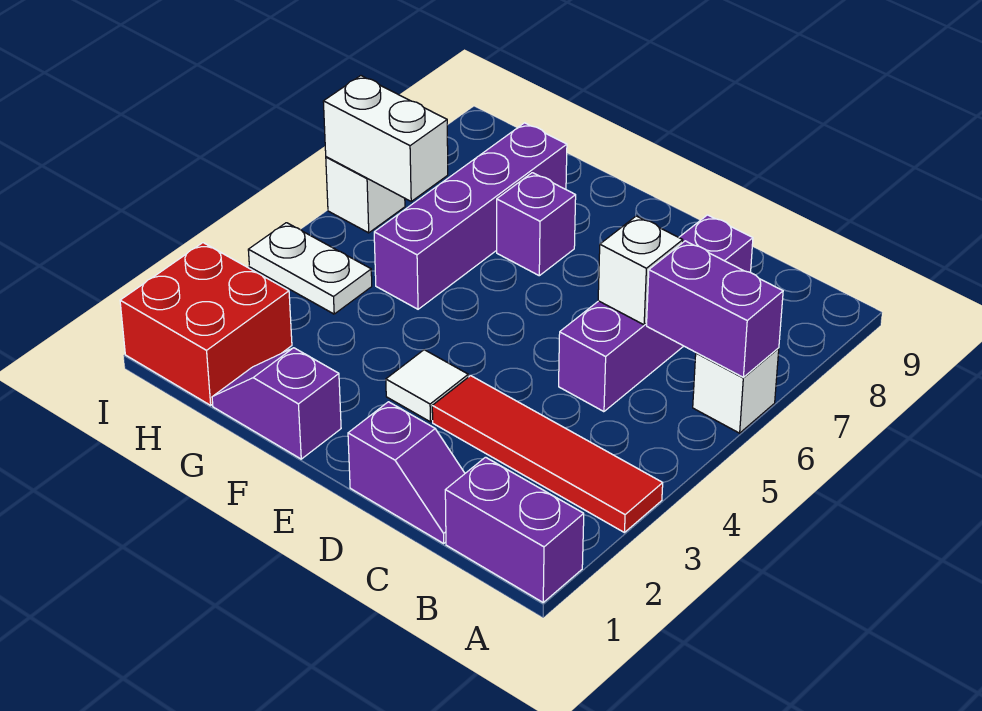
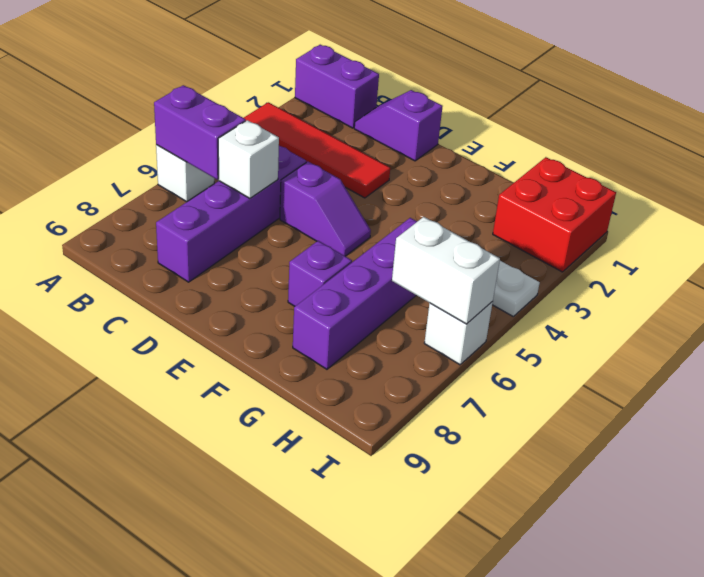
white tile E3 level 1 -> none
purple slope F1:G1 level 1 top F -> purple slope D5:E5 level 1 top D

